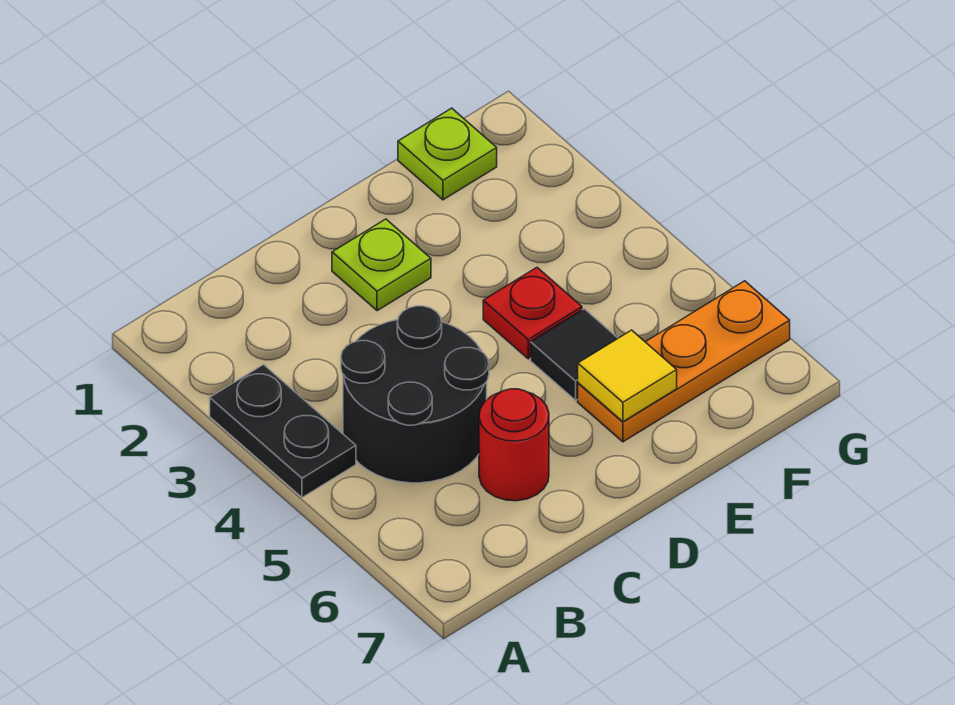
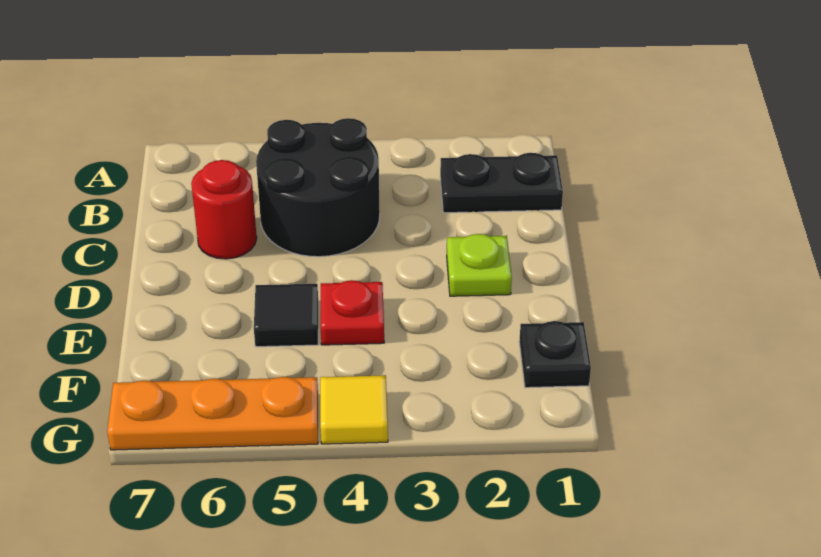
black plate A3:A4 level 1 -> black plate B1:B2 level 1
orange plate E6:G6 level 1 -> orange plate G5:G7 level 1
yellow tile E6 level 2 -> yellow tile G4 level 1
lime plate F1 level 1 -> black plate F1 level 1

